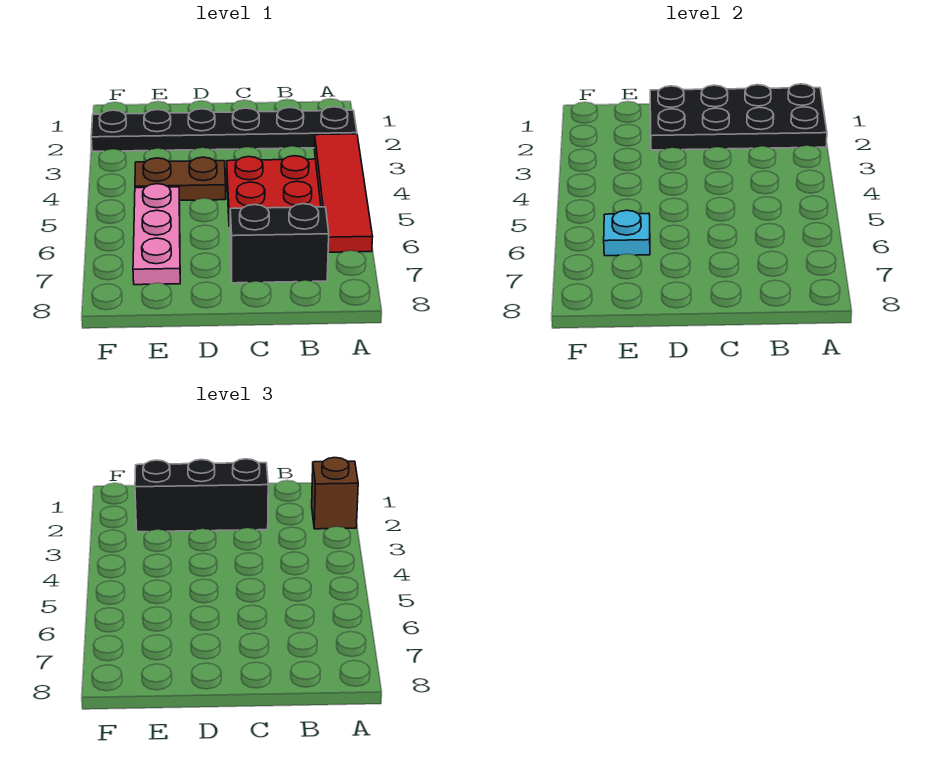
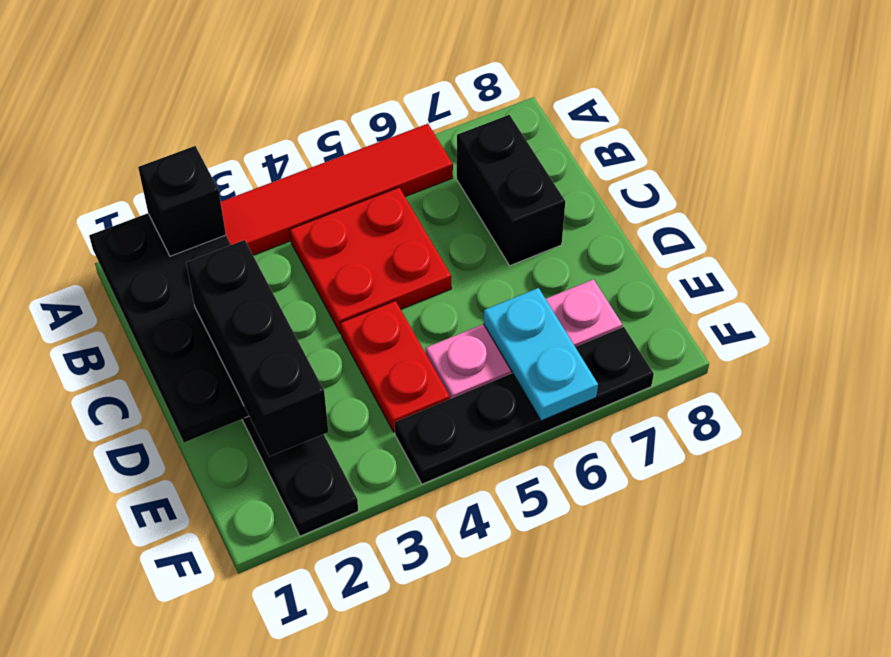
brown brick A2 level 3 -> black brick A2 level 3
brown plate D4:E4 level 1 -> red plate D4:E4 level 1
cyan plate E6 level 2 -> cyan plate E6:F6 level 2
none -> black plate F4:F7 level 1

